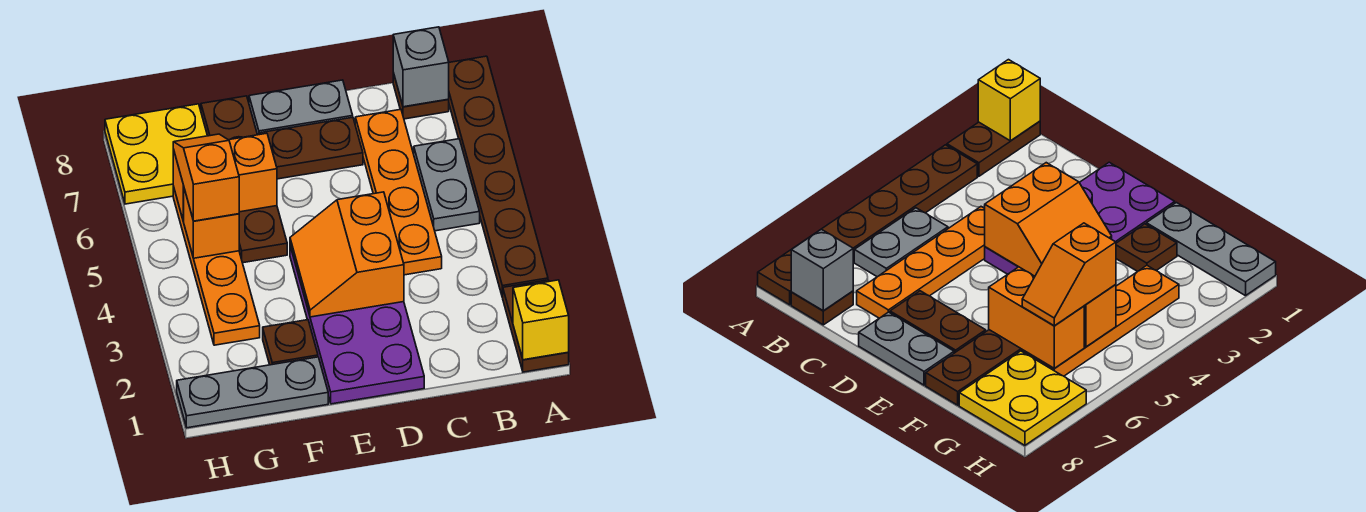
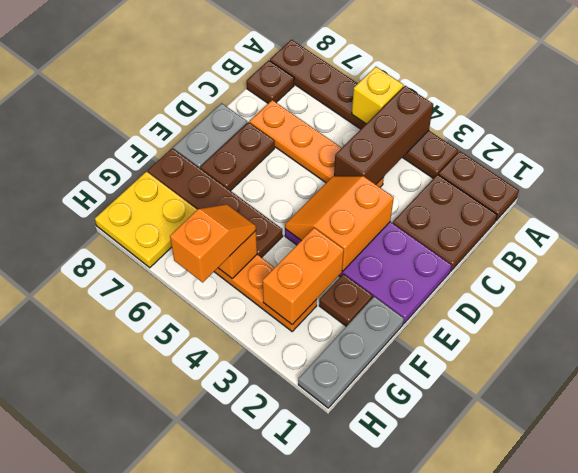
yellow brick A1 level 2 -> yellow brick A5 level 2
none -> brown brick A4:C4 level 2
none -> brown plate B1:C2 level 1
grey plate B5:B6 level 1 -> none
grey brick B8 level 2 -> none
orange slope D3:E4 level 2 top D -> orange slope D3:E4 level 2 top 3
orange brick F6:G6 level 2 -> orange brick F3:G3 level 2
orange slope G5:G6 level 3 top 5 -> orange slope G5:H5 level 3 top H

